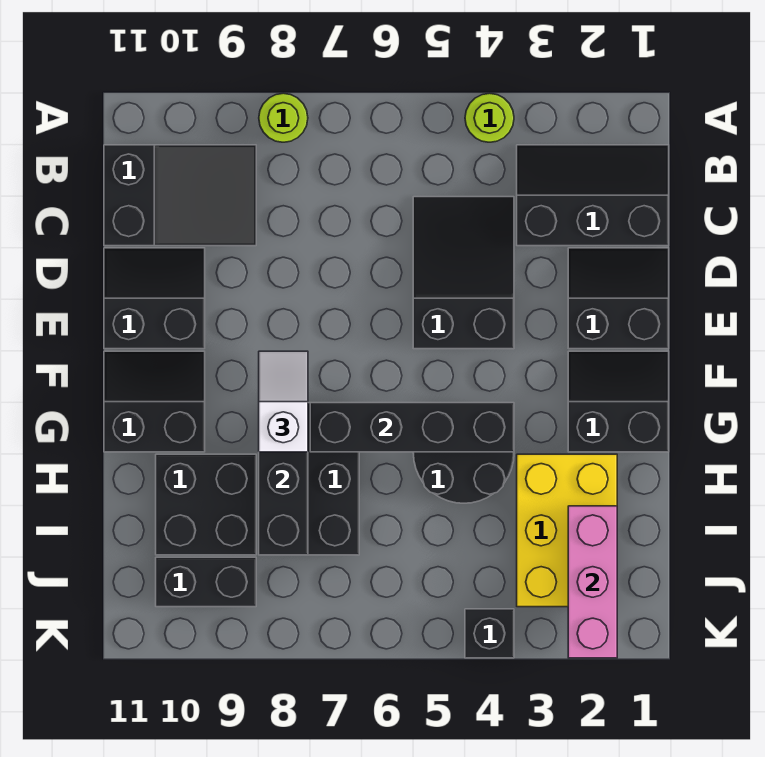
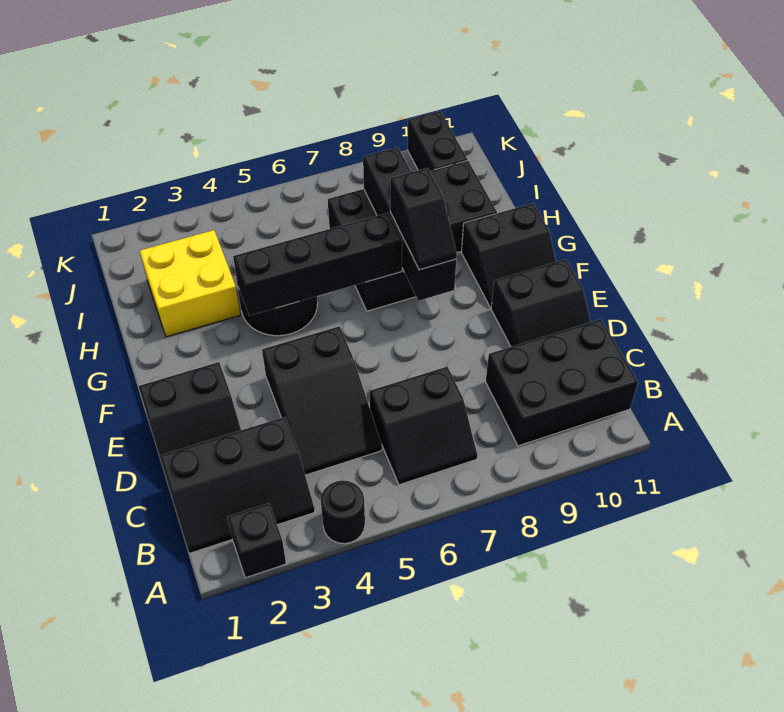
lime round brick A4 level 1 -> black round brick A4 level 1
lime round brick A8 level 1 -> none
black slope B9:C11 level 1 top 11 -> black brick B9:C11 level 1
black slope F1:G2 level 1 top G -> black slope B6:C7 level 1 top C
white slope F8:G8 level 3 top G -> black slope F8:G8 level 3 top G
yellow brick H2:J3 level 1 -> yellow brick H2:I3 level 1
pink brick I2:K2 level 2 -> none
black brick J9:J10 level 1 -> black brick J10:K10 level 1
black brick K4 level 1 -> black brick A2 level 1

